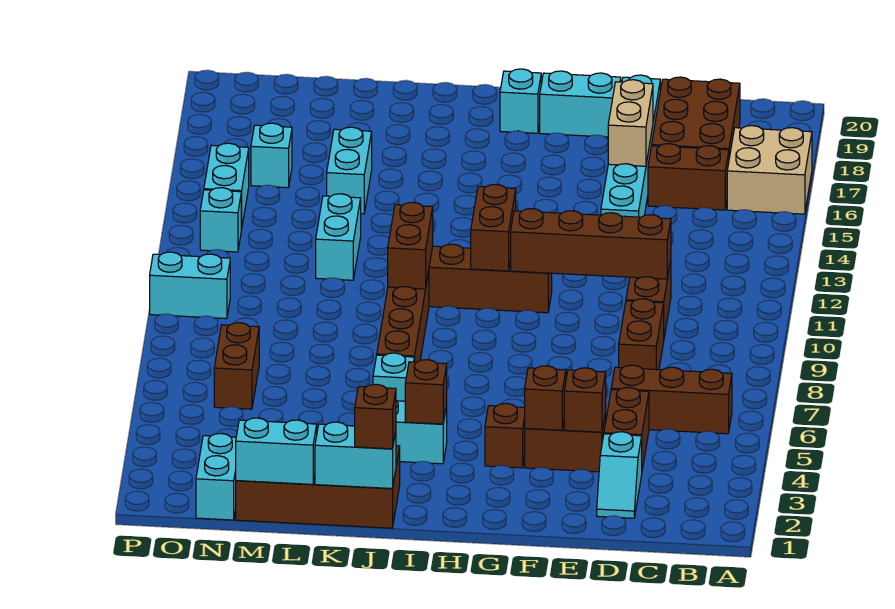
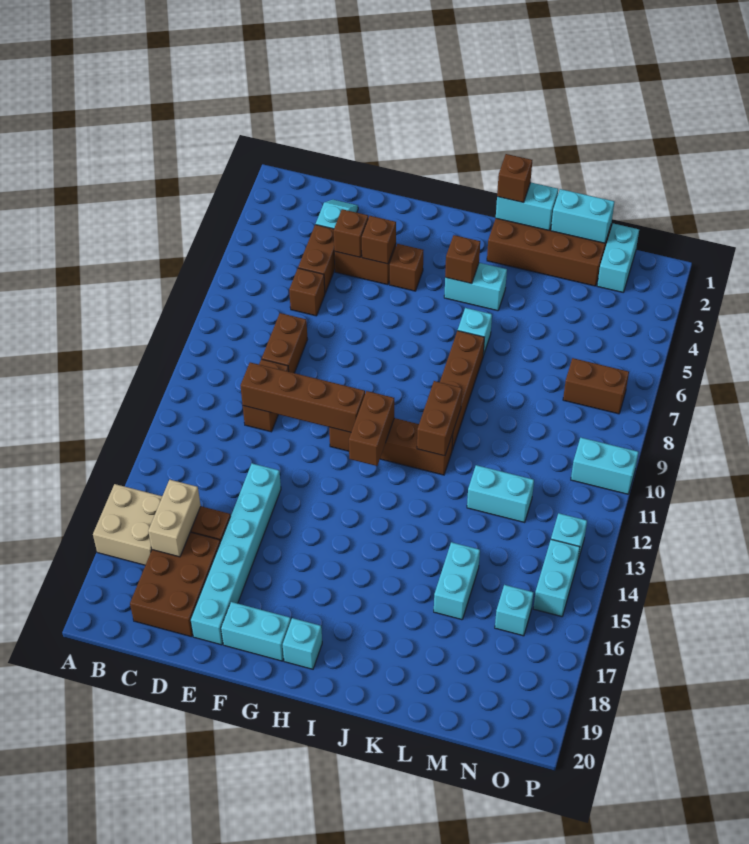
brown brick B6:D6 level 1 -> brown brick D6 level 1
tan brick E16:E17 level 2 -> tan brick C16:C17 level 2
cyan brick L12:L13 level 1 -> cyan brick L12:M12 level 1
brown brick N6:N7 level 1 -> brown brick N7:O7 level 1

